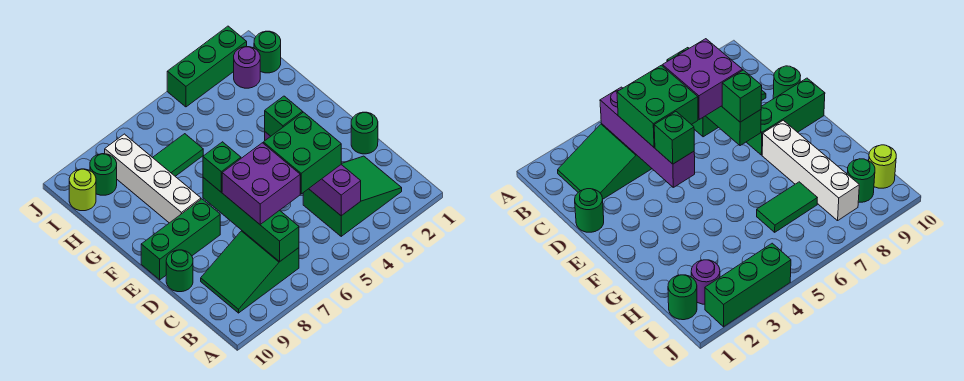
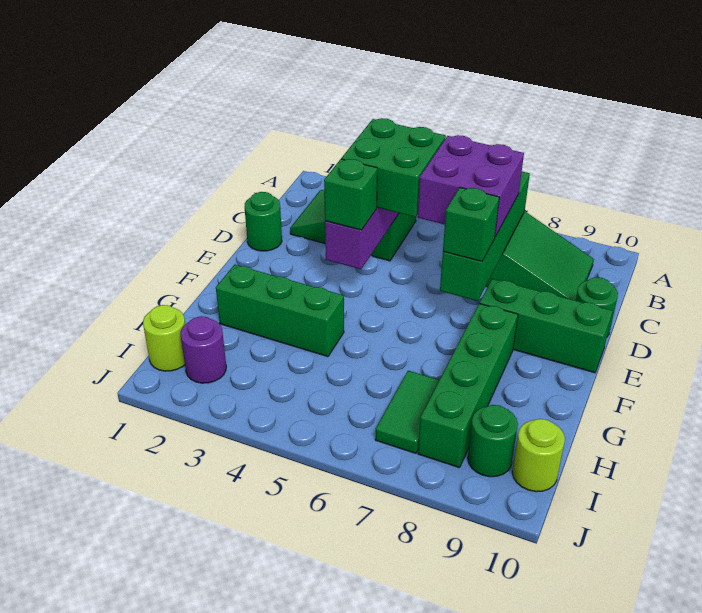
white brick F8:I8 level 1 -> green brick F8:I8 level 1
green tile H6:H7 level 1 -> green tile H7:I7 level 1
green round brick I1 level 1 -> lime round brick I1 level 1
green brick J2:J4 level 1 -> green brick G2:G4 level 1

